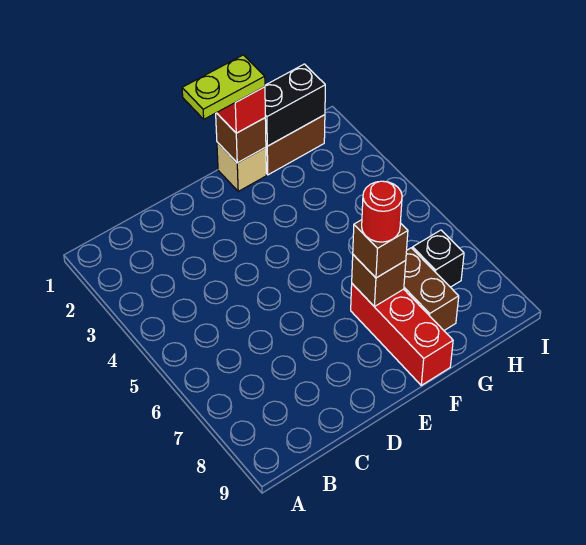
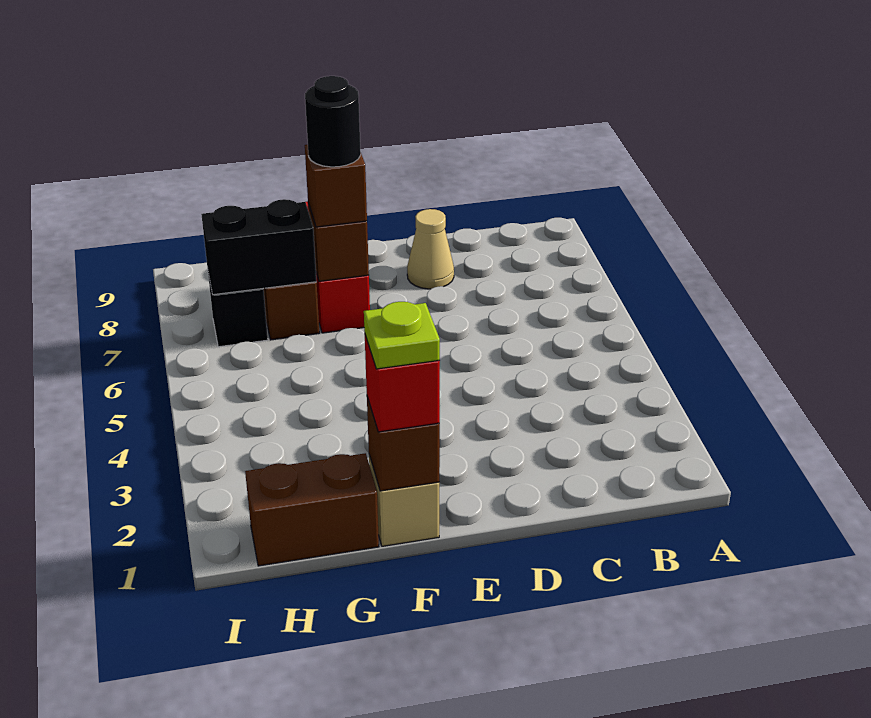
none -> tan cone D8 level 1
lime plate E1:F1 level 4 -> lime plate F1 level 4
red round brick F7 level 4 -> black round brick F7 level 4
black brick G1:H1 level 2 -> black brick G7:H7 level 2

